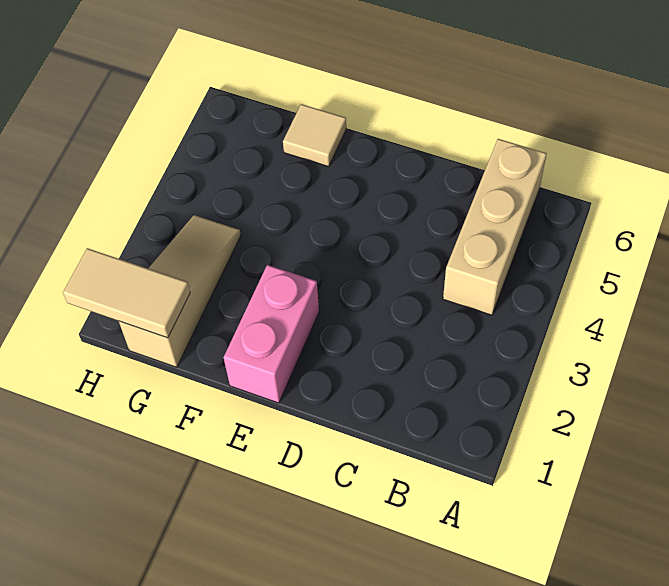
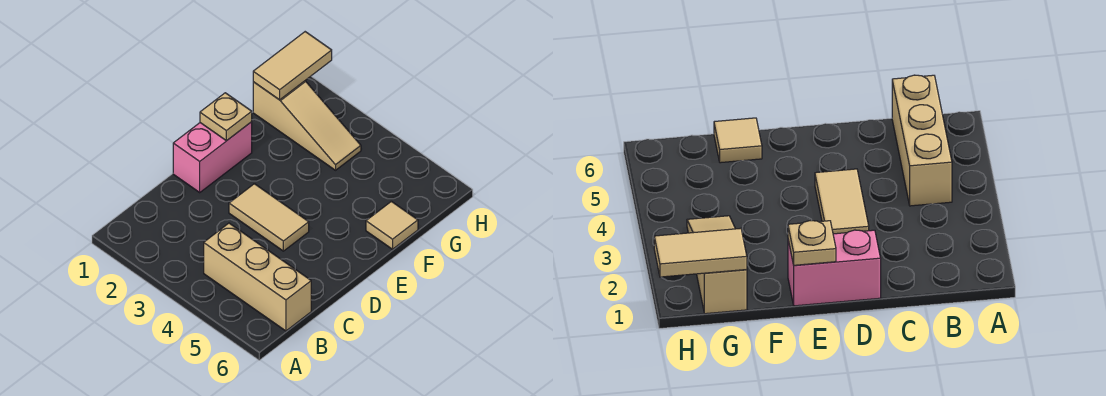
none -> tan tile D3:D4 level 1
pink brick E1:E2 level 1 -> pink brick D1:E1 level 1
none -> tan plate E1 level 2

